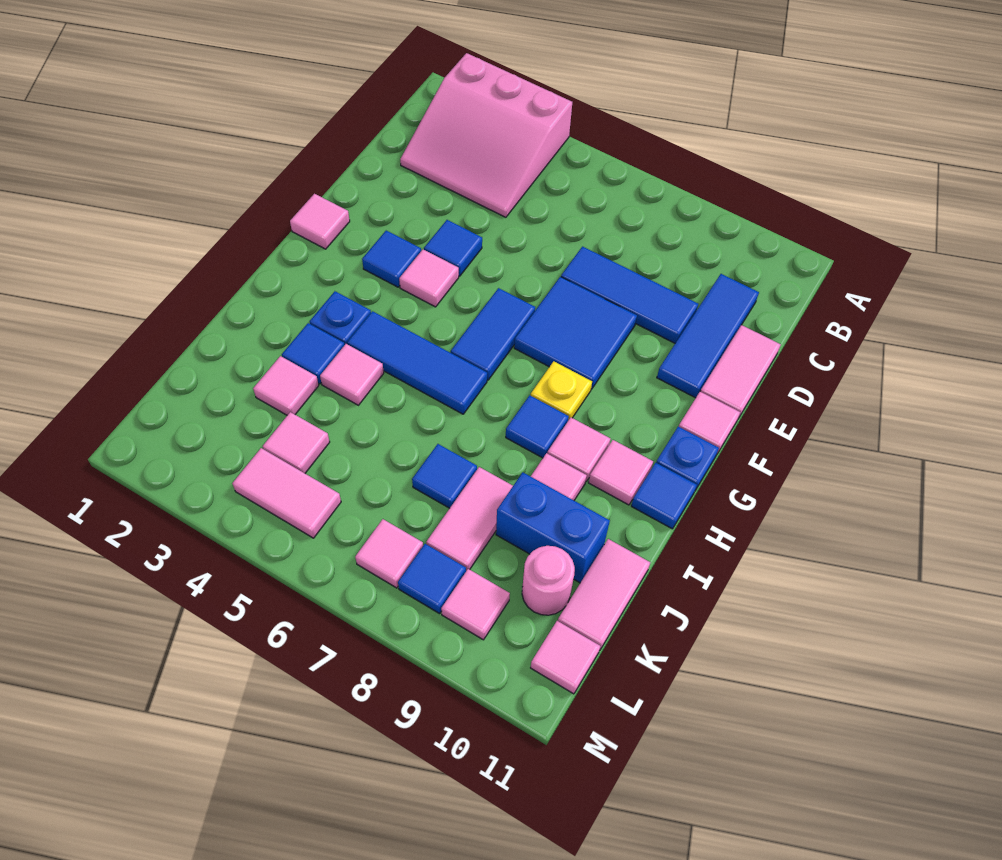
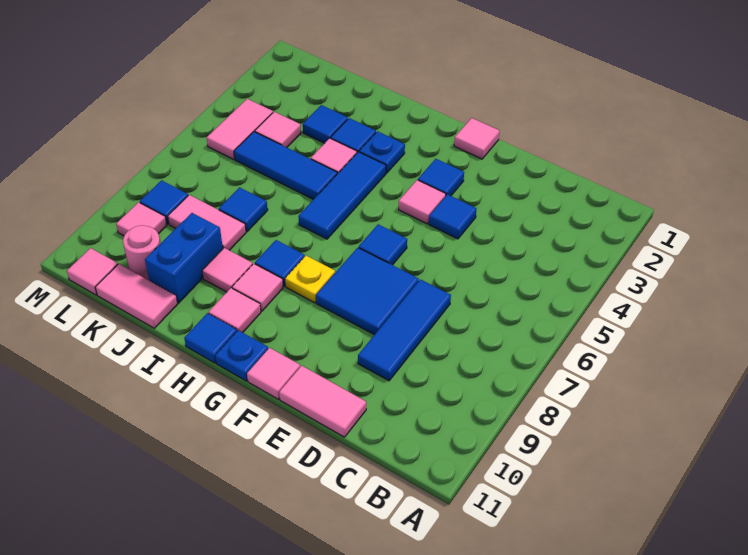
pink slope A2:C4 level 1 top A -> none
blue tile C10:E10 level 1 -> blue tile I5:K5 level 1
blue tile F6:G6 level 1 -> blue tile F6 level 1
pink tile J3 level 1 -> blue tile J3 level 1
pink tile L7 level 1 -> none

